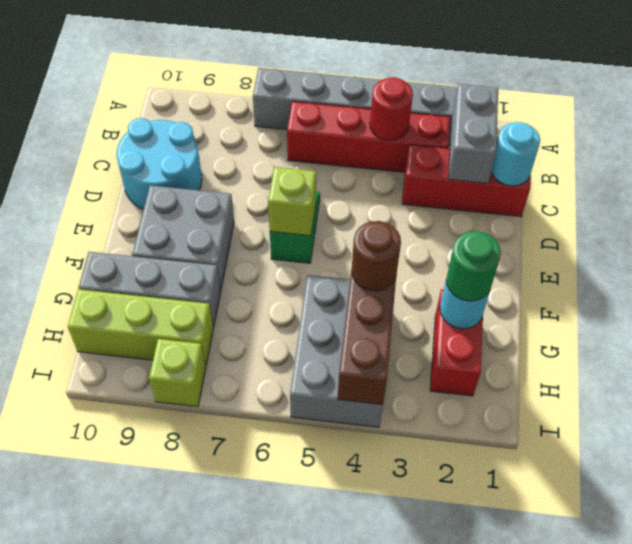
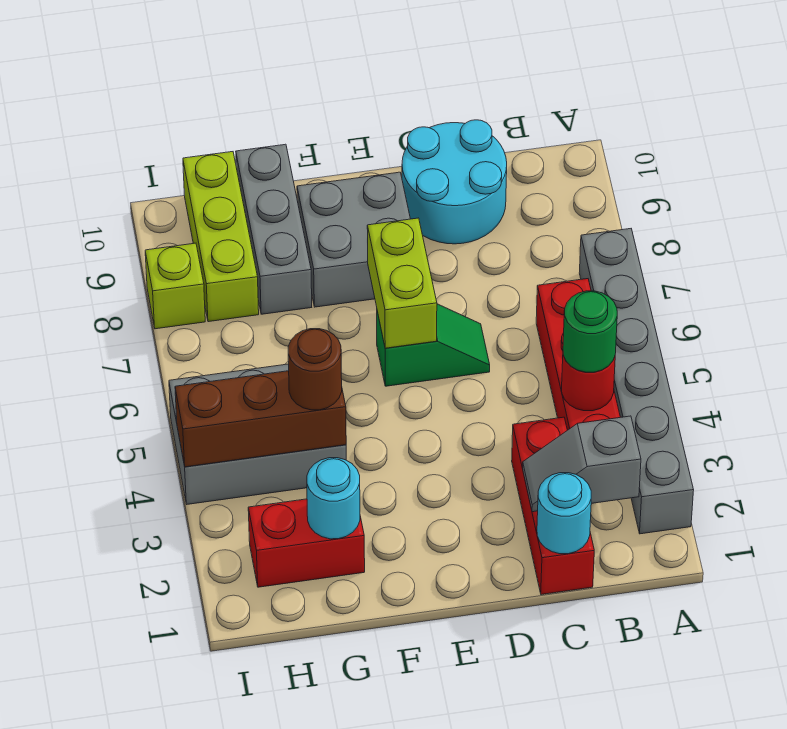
grey brick B2:C2 level 2 -> grey slope B2:C2 level 2 top B
lime brick E6 level 2 -> lime brick E6:E7 level 2
green round brick G2 level 3 -> green round brick B4 level 3

